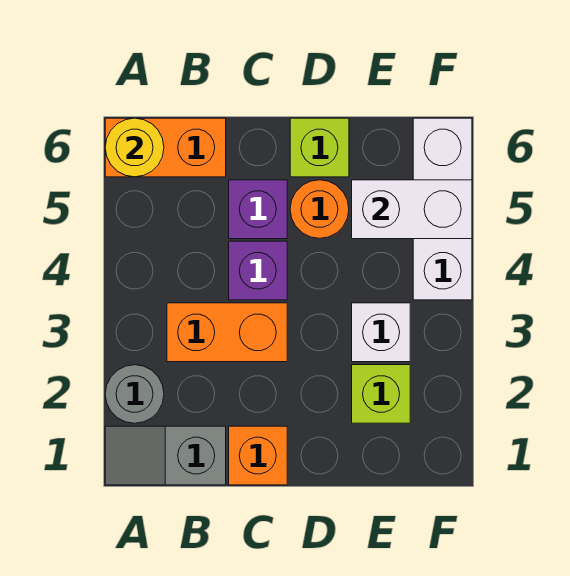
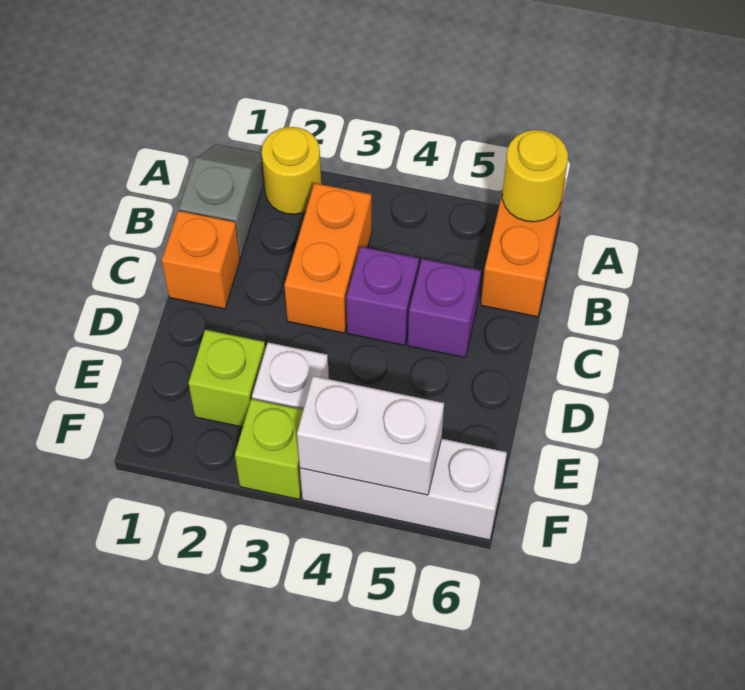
grey round brick A2 level 1 -> yellow round brick A2 level 1
orange round brick D5 level 1 -> none
lime brick D6 level 1 -> lime brick F3 level 1
white brick E5:F5 level 2 -> white brick F4:F5 level 2

